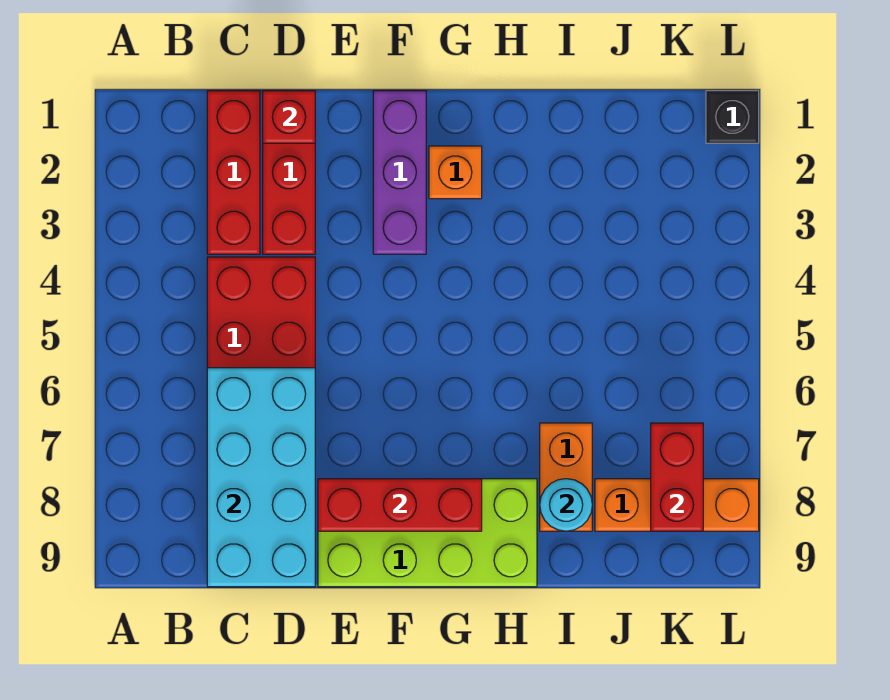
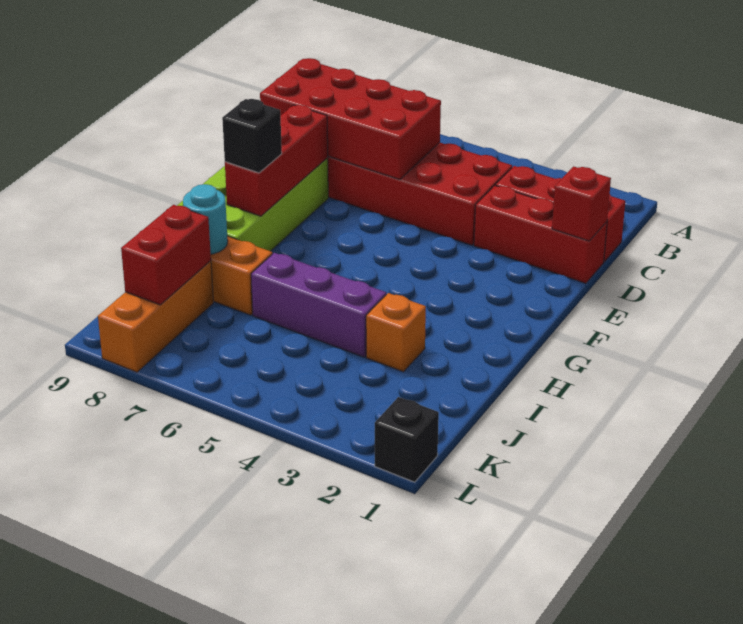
cyan brick C6:D9 level 2 -> red brick C6:D9 level 2
purple brick F1:F3 level 1 -> purple brick I4:I6 level 1
orange brick G2 level 1 -> orange brick I3 level 1
none -> black brick G8 level 3
red brick K7:K8 level 2 -> red brick J8:K8 level 2

